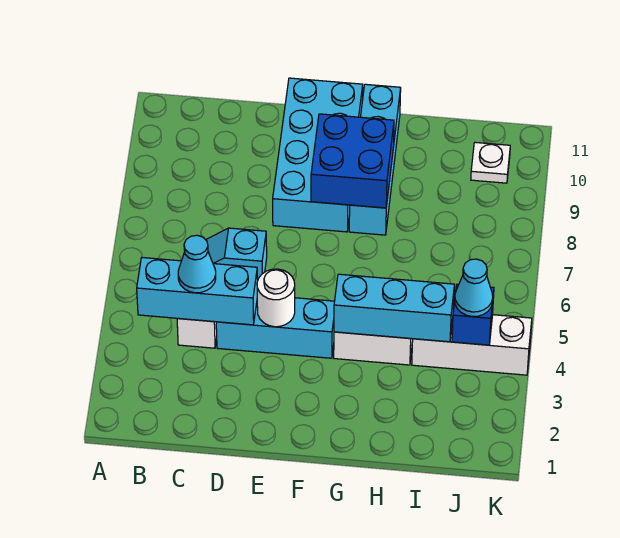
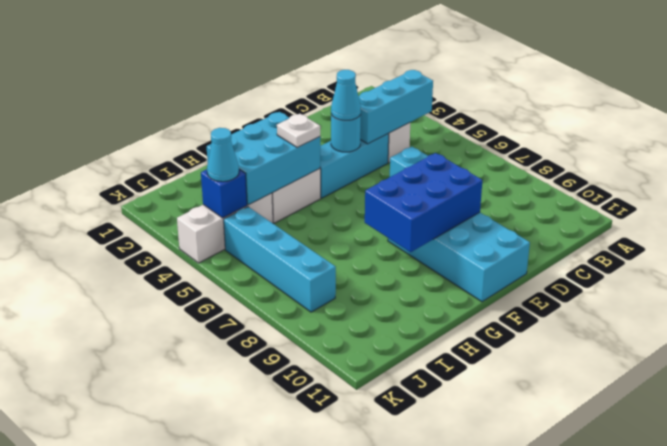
cyan cone C4 level 3 -> cyan cone E4 level 3
white round brick E4 level 2 -> cyan round brick E4 level 2
blue brick F8:G9 level 2 -> blue brick E8:G9 level 2
cyan brick G4:I4 level 2 -> cyan brick G3:I4 level 2
cyan brick G8:G11 level 1 -> cyan brick J5:J8 level 1
white plate J10 level 1 -> white plate G4 level 3

